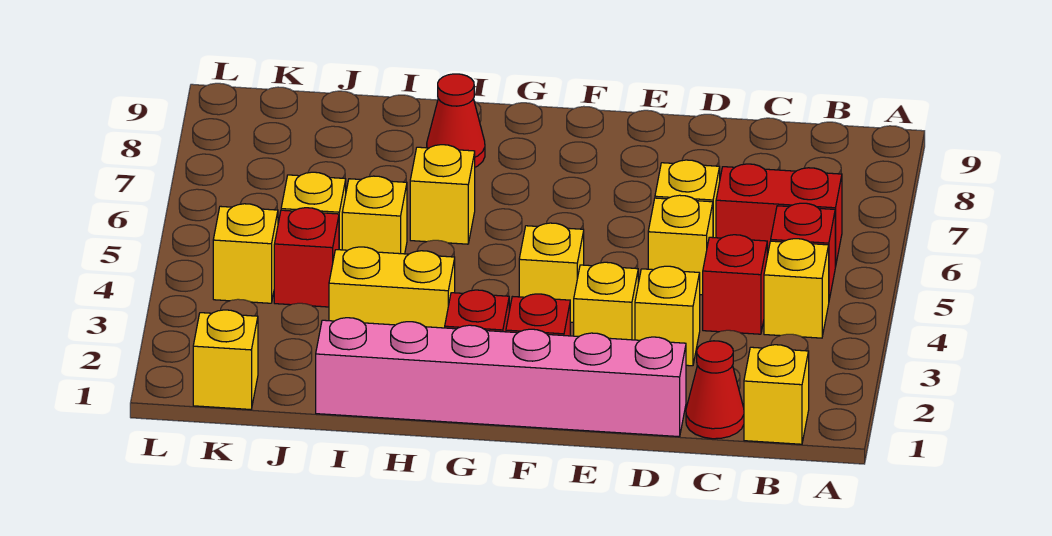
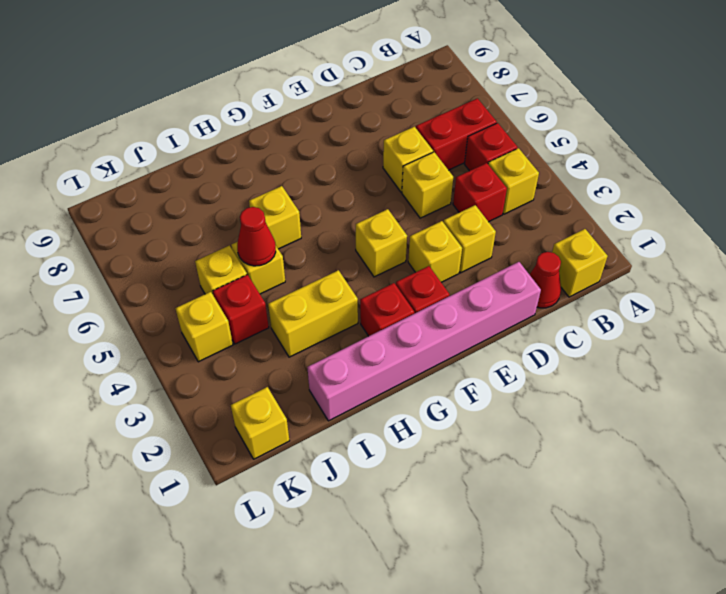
red cone H8 level 1 -> red cone I5 level 2

